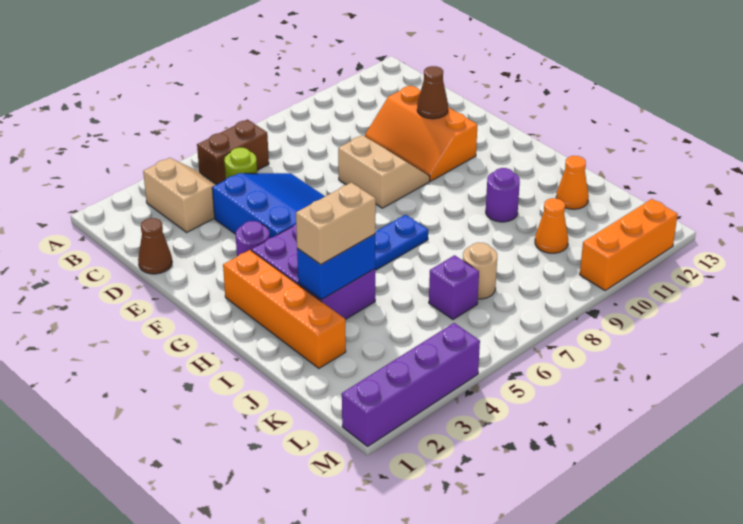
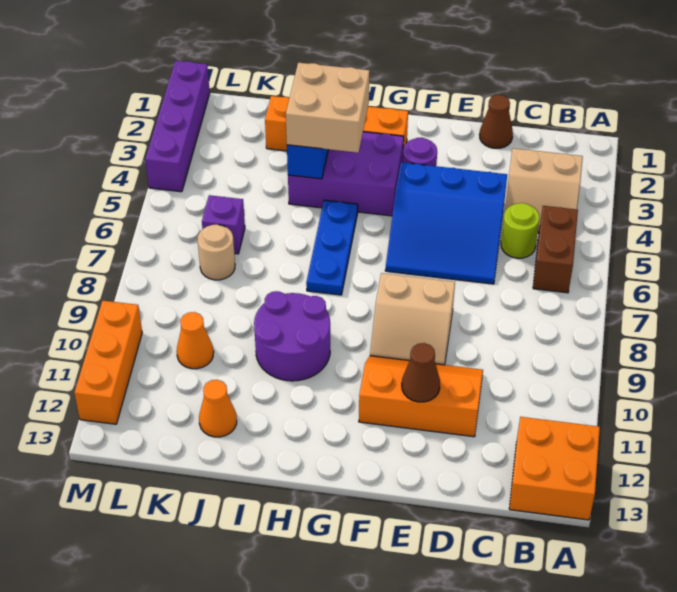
none -> orange brick A12:B13 level 1
tan brick I3:I4 level 3 -> tan brick H3:I4 level 3
purple round brick I10 level 1 -> purple round brick H9:I10 level 1

